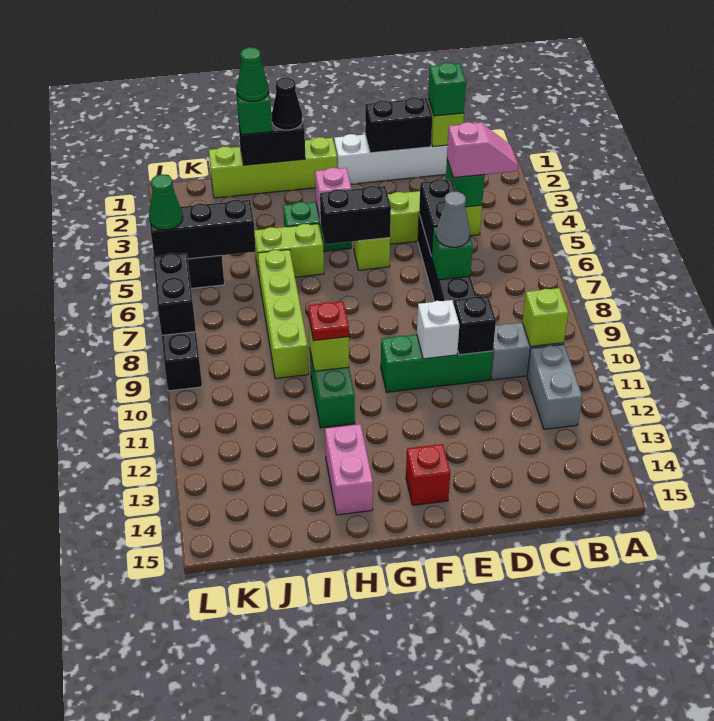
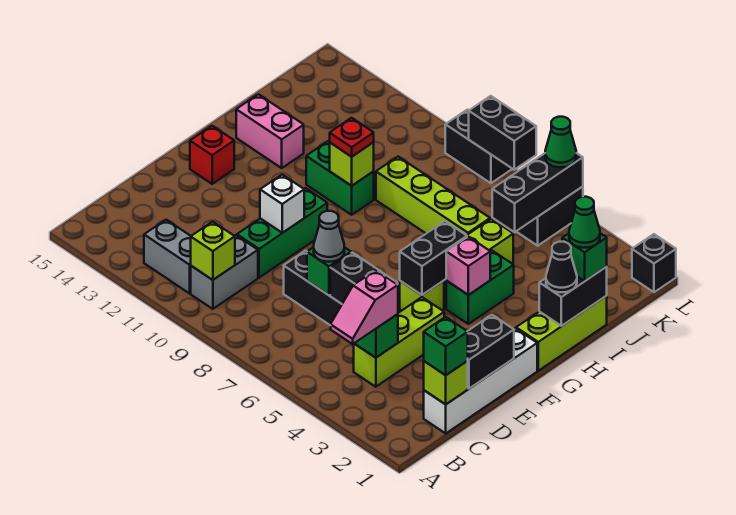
black brick D10 level 2 -> black brick L1 level 1
lime brick G1:J1 level 1 -> lime brick G1:I1 level 1

